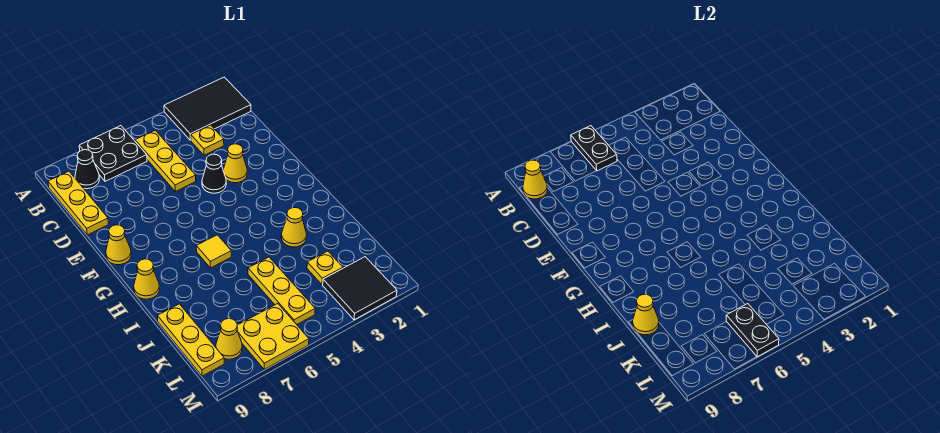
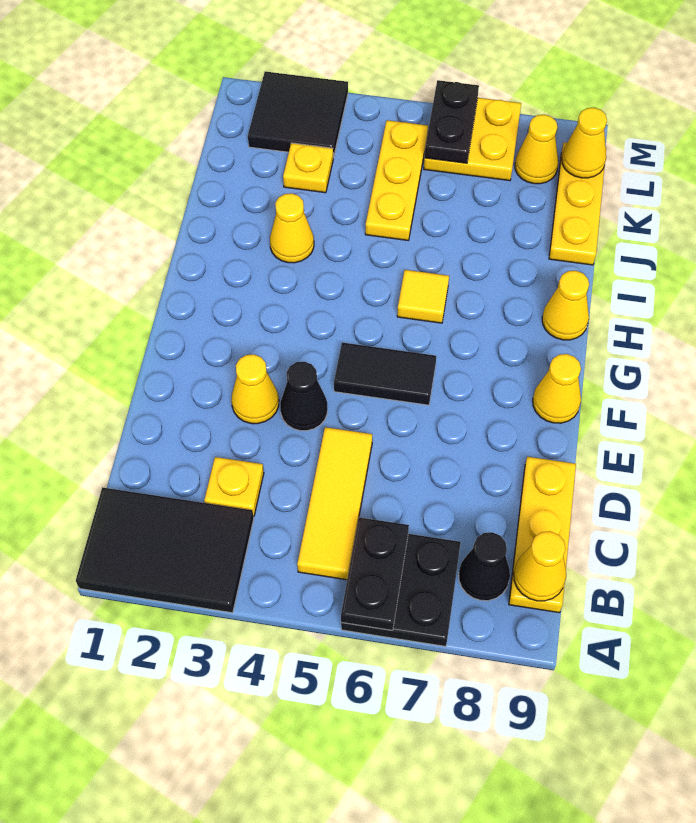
yellow plate B5:D5 level 1 -> yellow tile B5:D5 level 1
none -> black tile F5:F6 level 1
yellow cone J9 level 2 -> yellow cone L9 level 2

